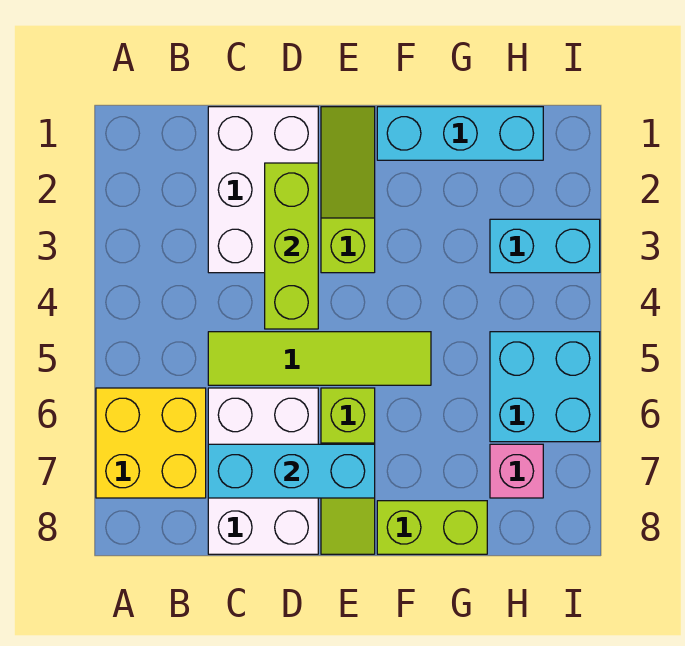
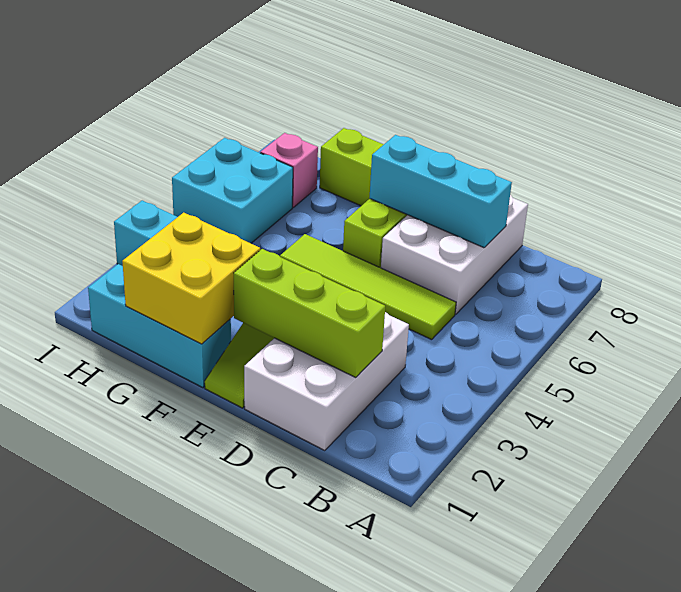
yellow brick A6:B7 level 1 -> yellow brick F1:G2 level 2
lime brick D2:D4 level 2 -> lime brick C2:E2 level 2

